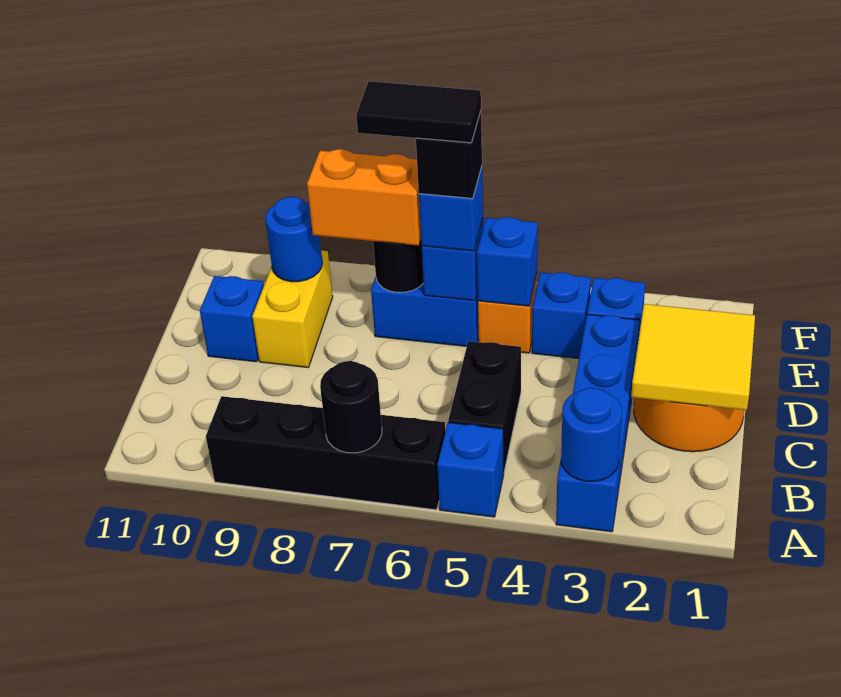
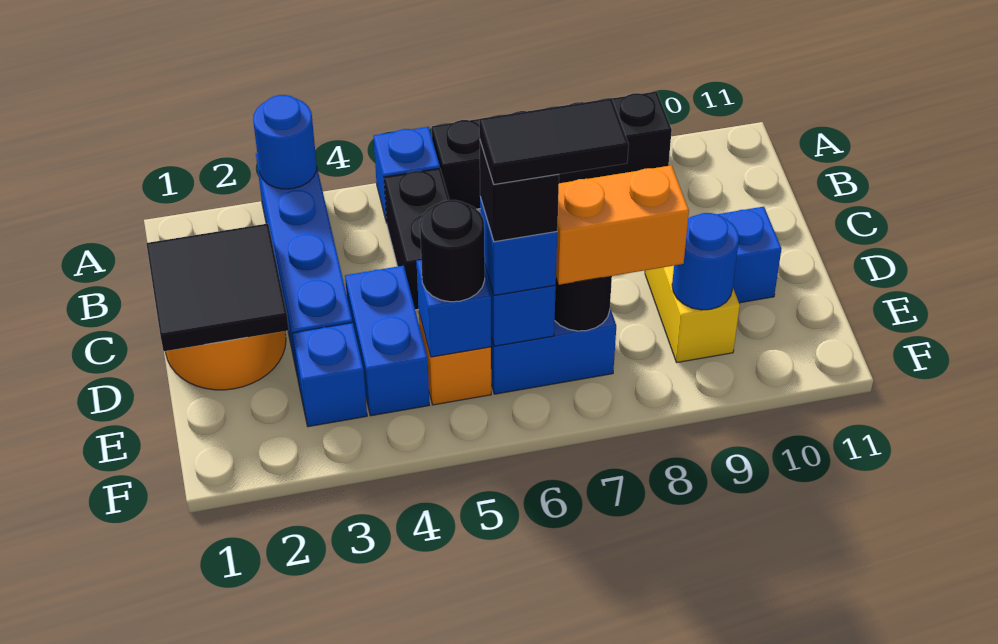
black round brick A7 level 2 -> black round brick E5 level 3
yellow tile C1:D2 level 2 -> black tile C1:D2 level 2
blue brick E4 level 1 -> blue brick D4:E4 level 1

